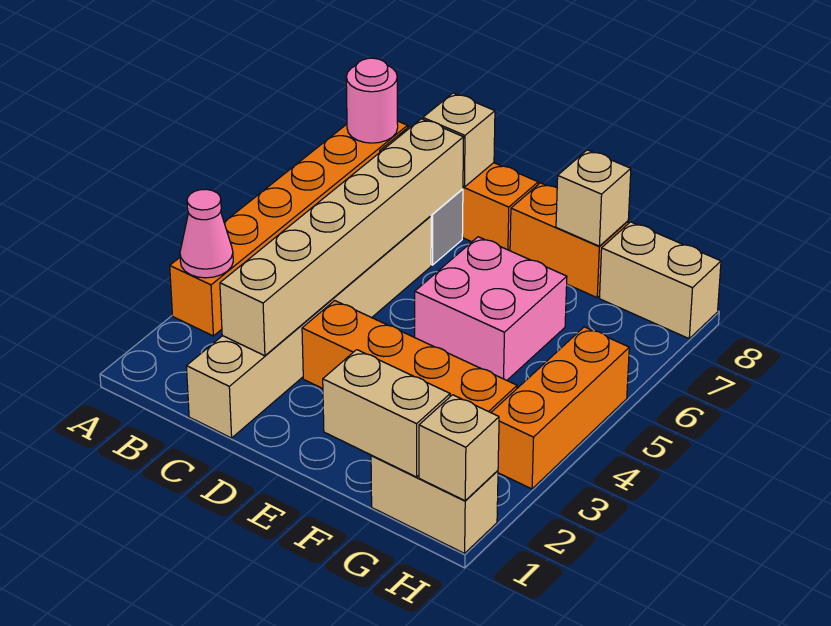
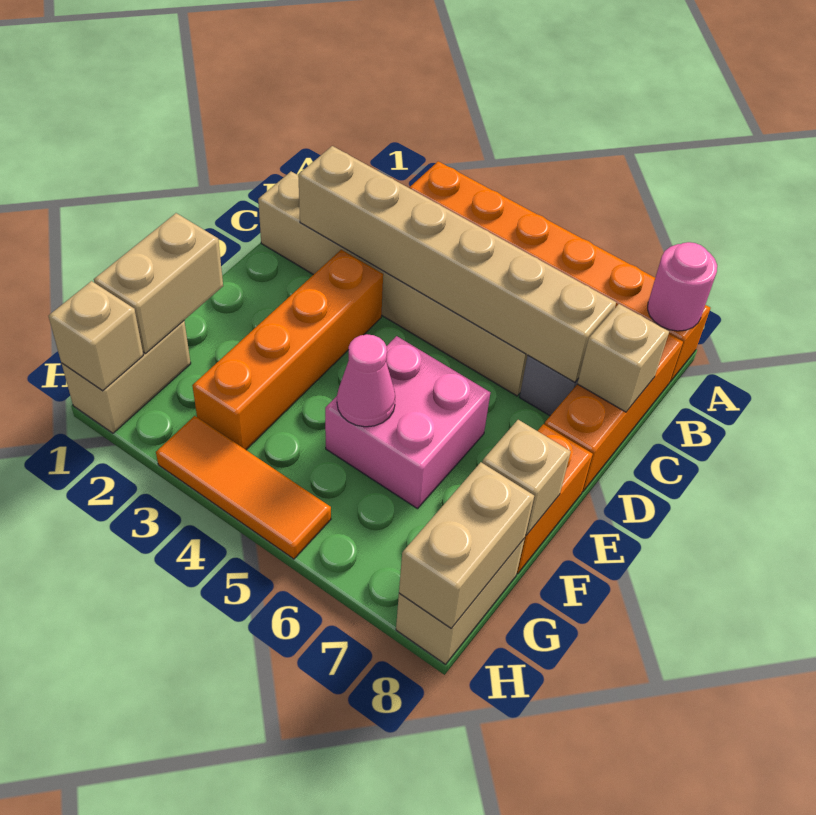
pink cone A3 level 2 -> pink cone F5 level 2
none -> tan brick G8:H8 level 2
orange brick H3:H5 level 1 -> orange tile H3:H5 level 1

